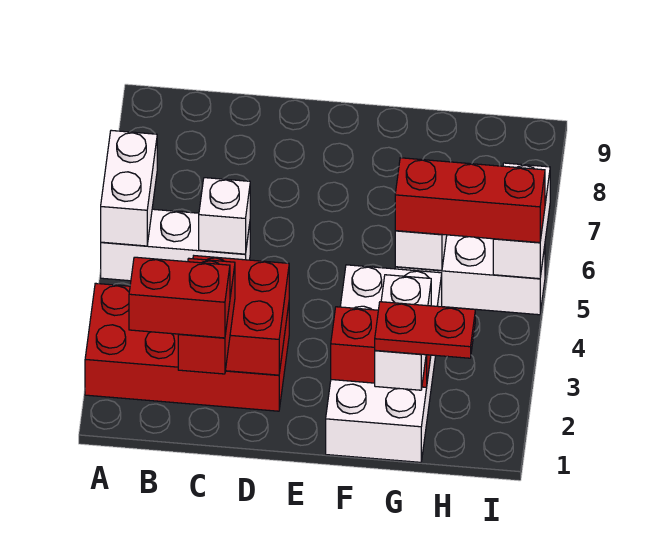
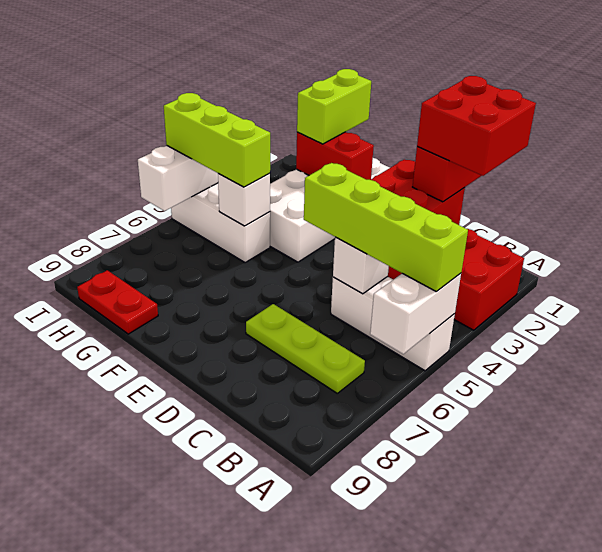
none -> lime brick A5:D5 level 3
red brick B1:C1 level 4 -> red brick B1:C2 level 4
none -> lime plate B7:D7 level 1
white brick G1:G2 level 3 -> lime brick G1:G2 level 3
red plate G1:H1 level 4 -> red plate G9:H9 level 1
red brick G5:I5 level 3 -> lime brick G5:I5 level 3

